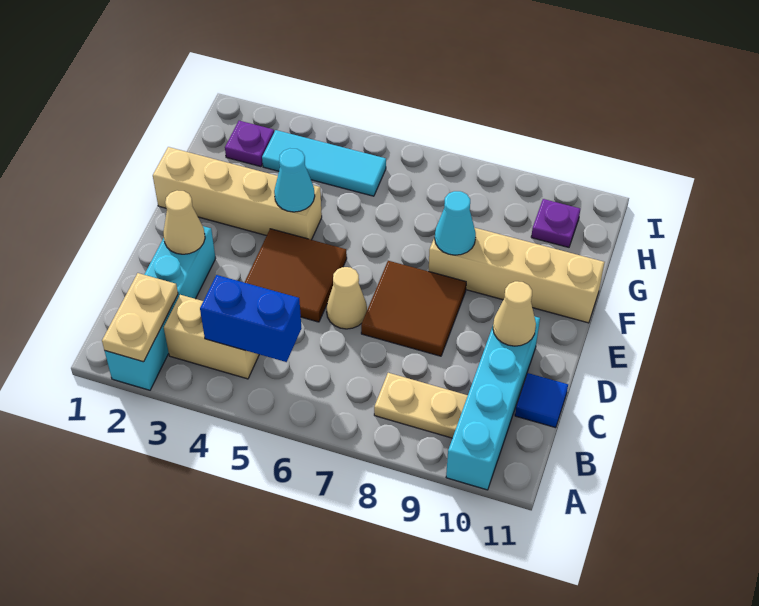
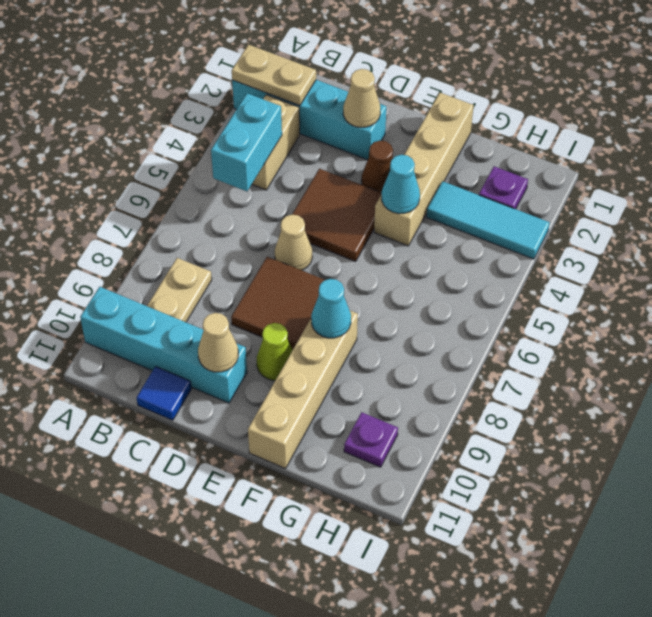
blue brick B4:B5 level 2 -> cyan brick B4:B5 level 2
none -> brown cone E3 level 1
none -> lime cone E9 level 1
cyan tile H3:H5 level 1 -> cyan tile G3:I3 level 1

